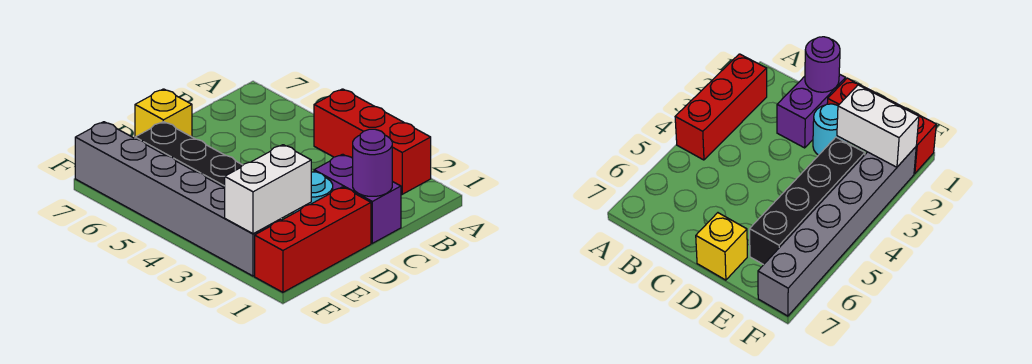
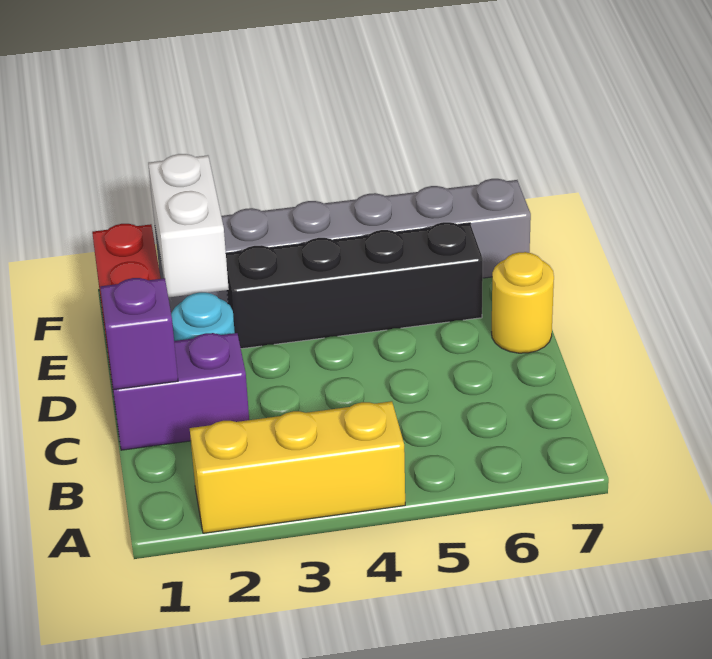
red brick A2:A4 level 1 -> yellow brick A2:A4 level 1
purple round brick C1 level 2 -> purple brick C1 level 2
yellow brick D7 level 1 -> yellow round brick D7 level 1

